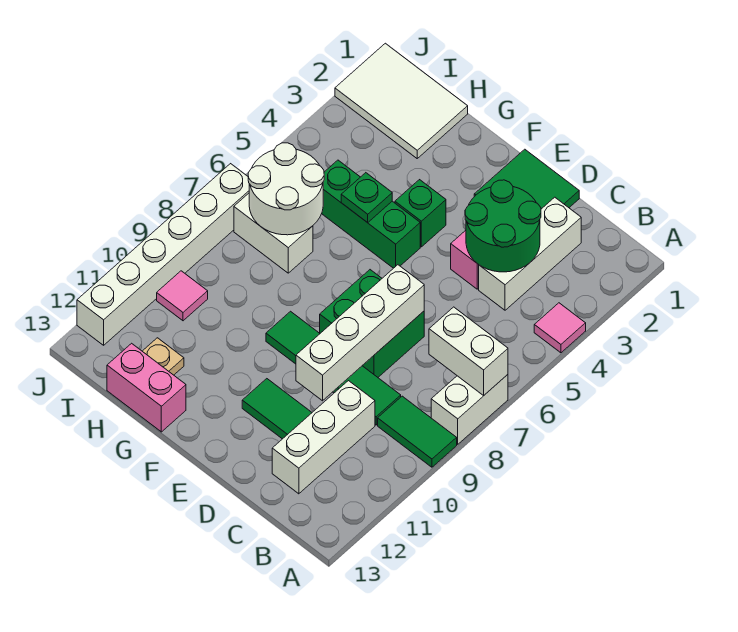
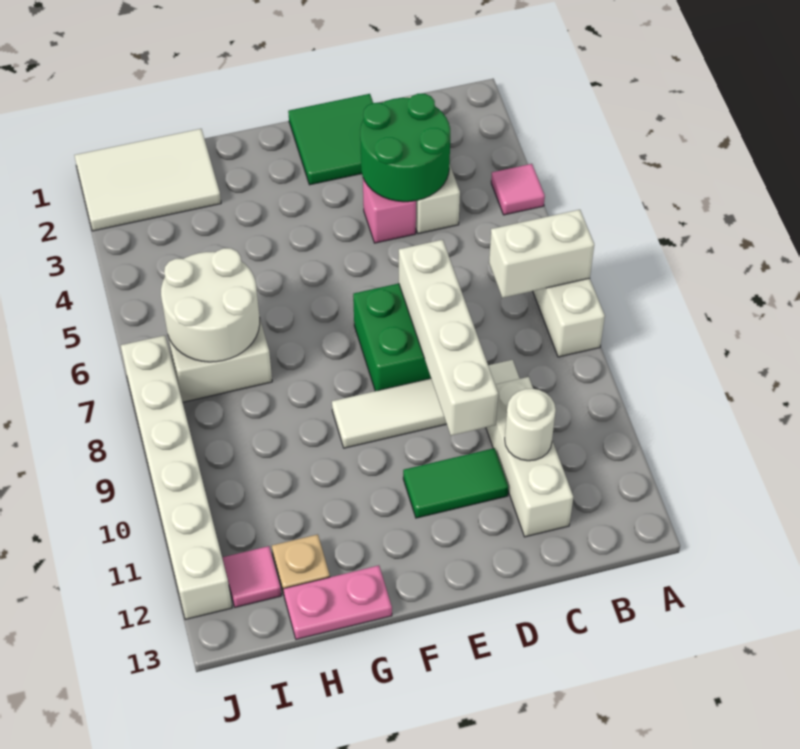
green tile A9:B9 level 1 -> none
green tile C9:F9 level 1 -> white tile C9:F9 level 1
none -> white round brick C11 level 2
green brick F4 level 1 -> none
green brick F5:H5 level 1 -> none
green plate G5 level 2 -> none
pink brick G13:H13 level 1 -> pink plate G13:H13 level 1
pink tile I10 level 1 -> pink tile I12 level 1

